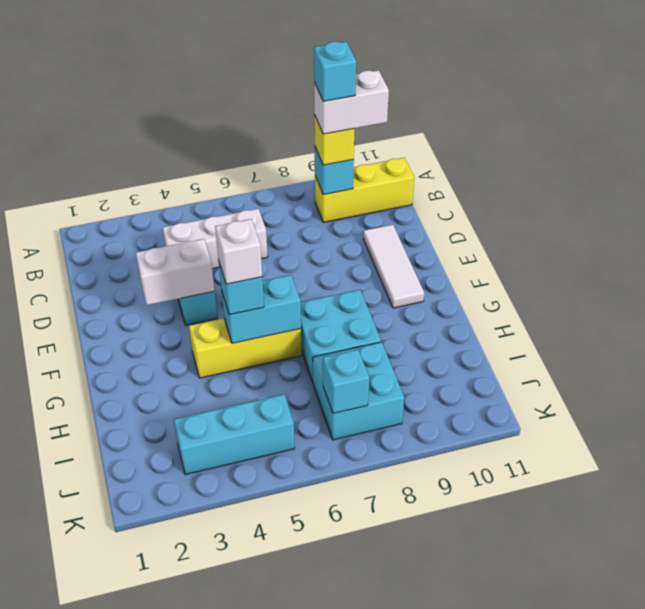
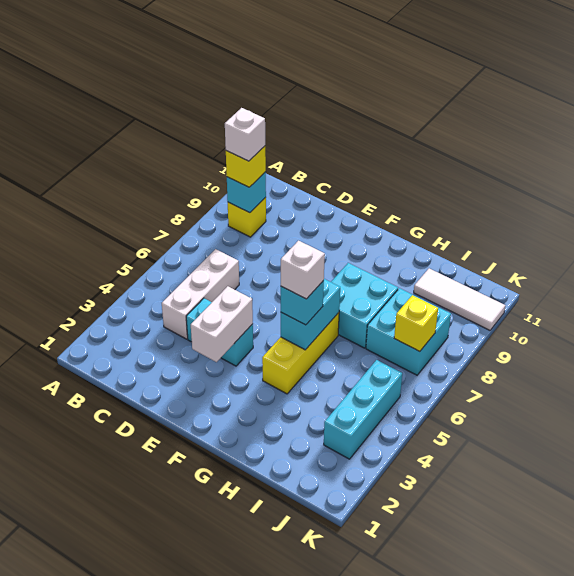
yellow brick B9:B11 level 1 -> yellow brick B9 level 1
white brick B9:B10 level 4 -> white brick B9 level 4
cyan brick B9 level 5 -> none
white tile D10:F10 level 1 -> white tile I10:K10 level 1
cyan brick J7 level 2 -> yellow brick J7 level 2

